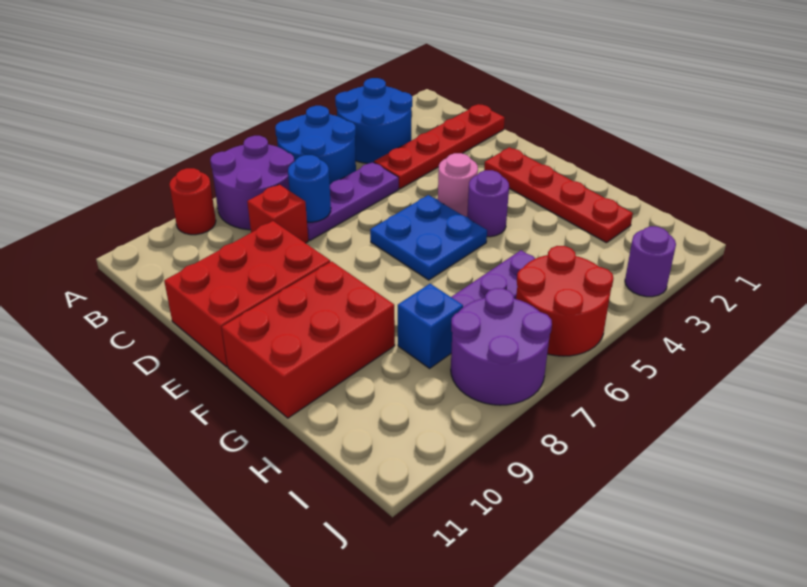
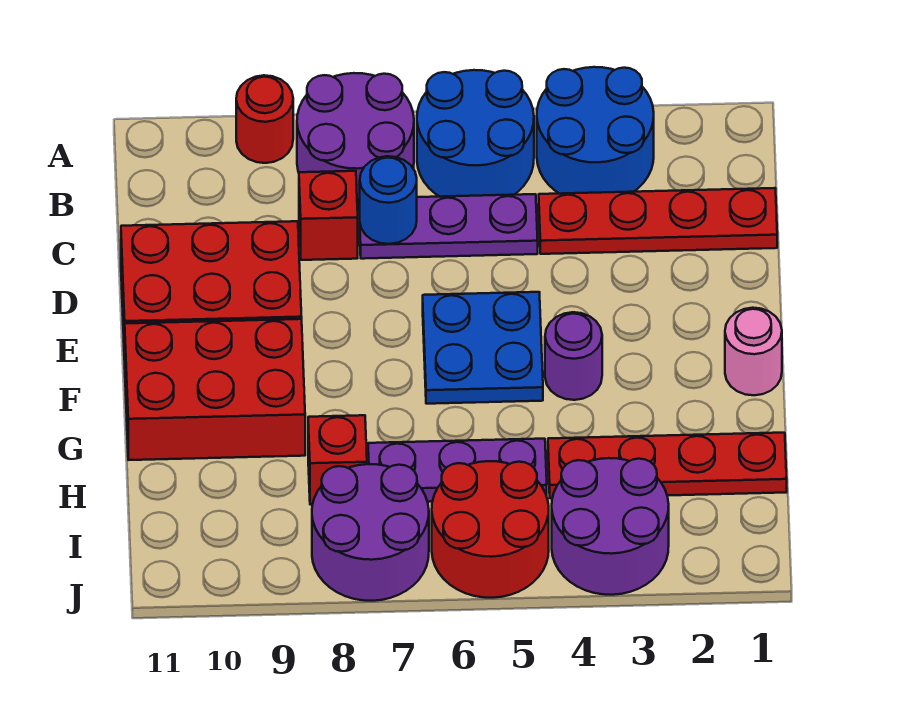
red plate E2:H2 level 1 -> red plate H1:H4 level 1
pink round brick E4 level 1 -> pink round brick F1 level 1
blue brick H8 level 1 -> red brick H8 level 1
purple round brick J3 level 1 -> purple round brick I3:J4 level 1

